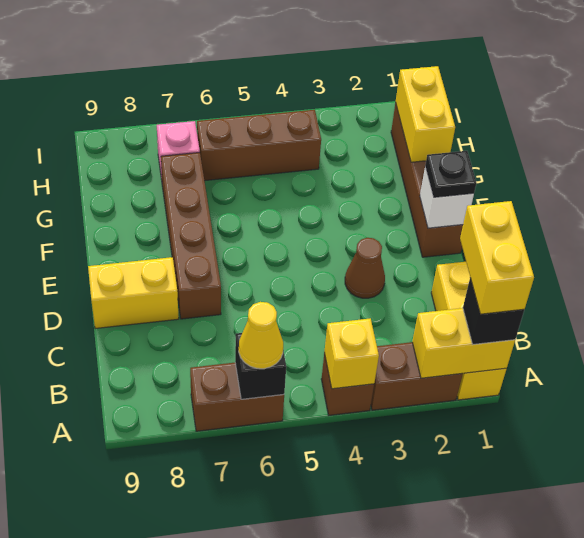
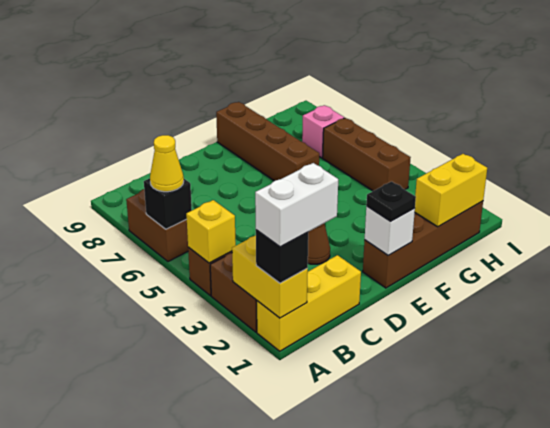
yellow brick A1:B1 level 4 -> white brick A1:B1 level 4
brown brick D7:G7 level 1 -> brown brick F6:F9 level 1
yellow brick D8:D9 level 1 -> none

